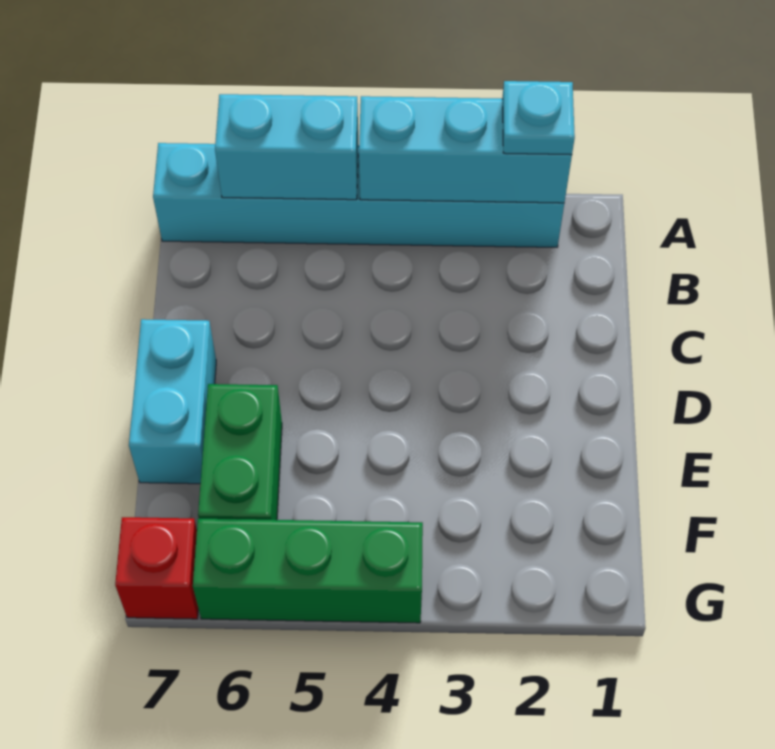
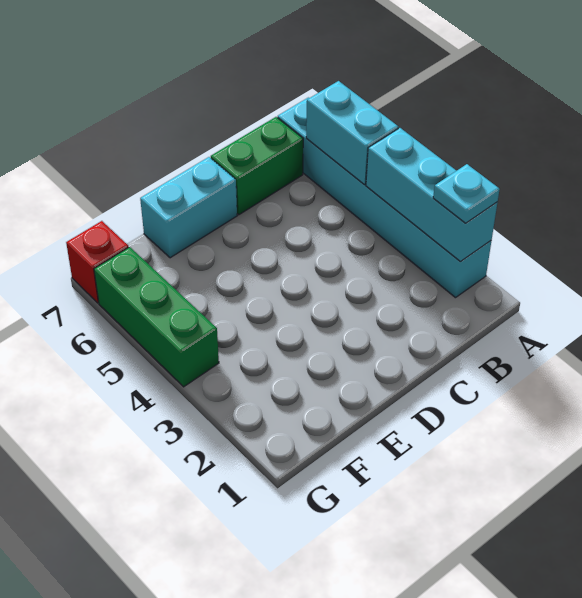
green brick E6:F6 level 1 -> green brick B7:C7 level 1

